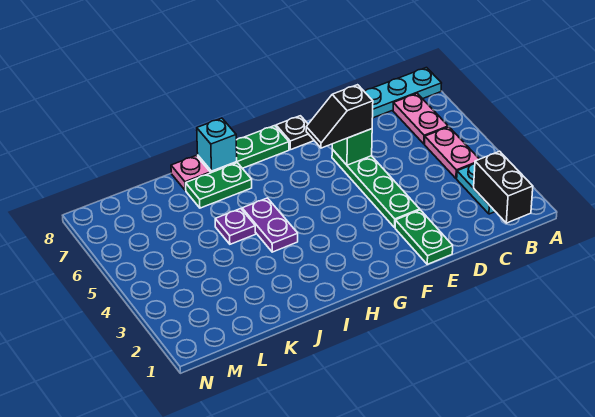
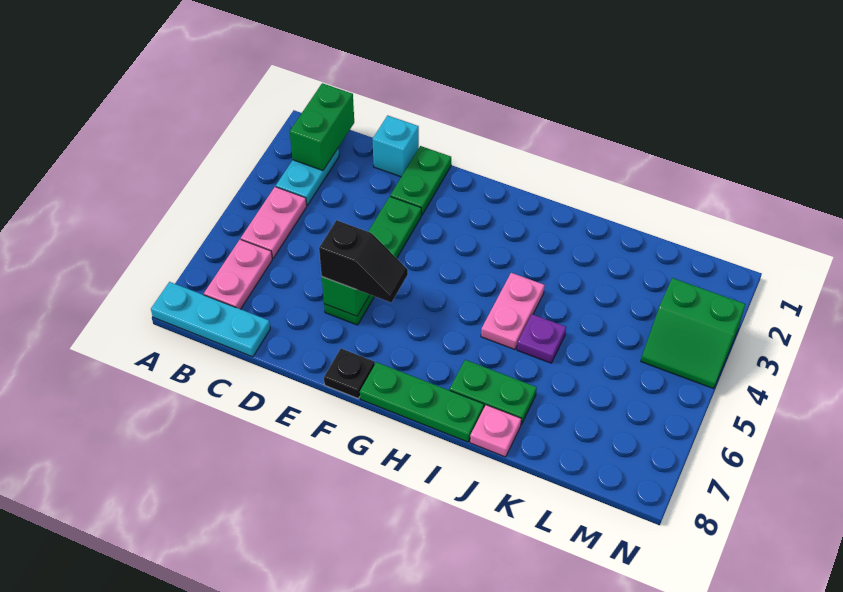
black brick B1:B2 level 2 -> green brick B1:B2 level 2
purple plate I4:I5 level 1 -> pink plate I4:I5 level 1
cyan brick I8 level 2 -> cyan brick D1 level 1
none -> green slope M3:N4 level 1 top 3

